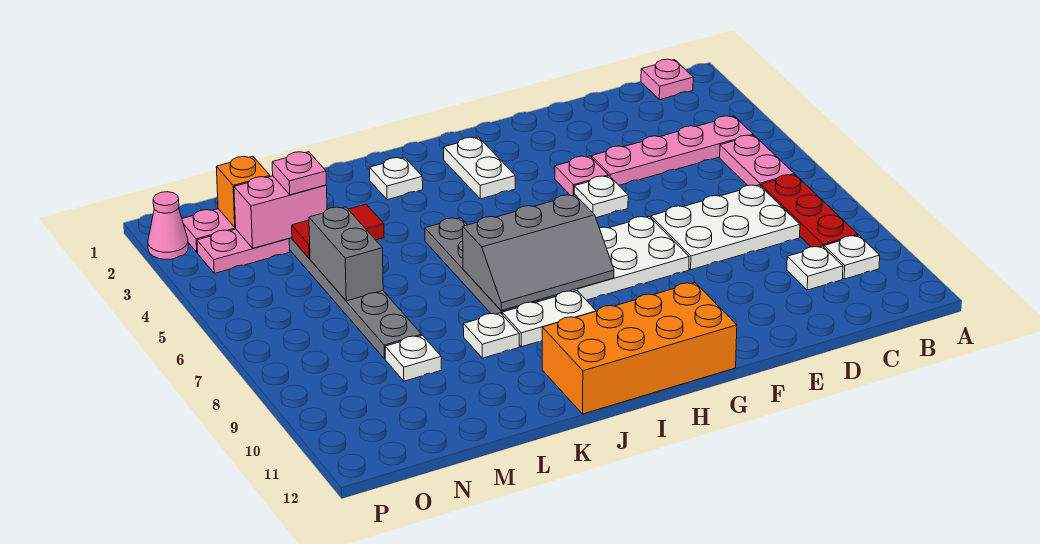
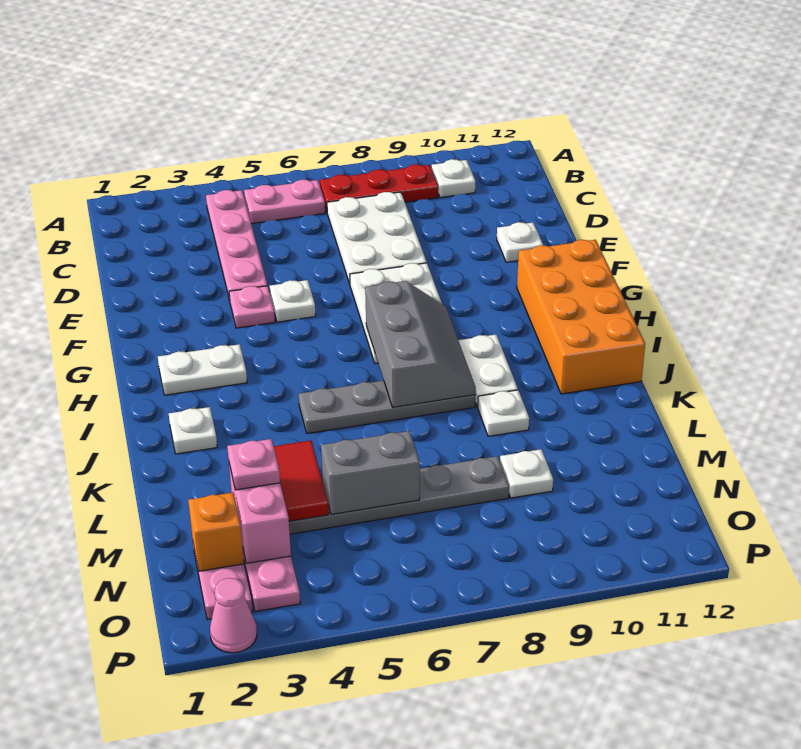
pink plate B1 level 1 -> none
white plate C10 level 1 -> white plate E11 level 1

